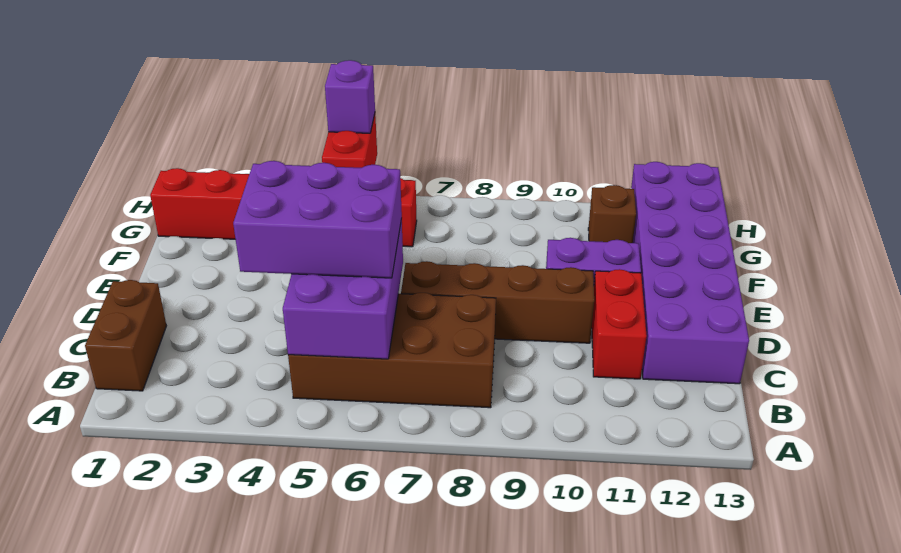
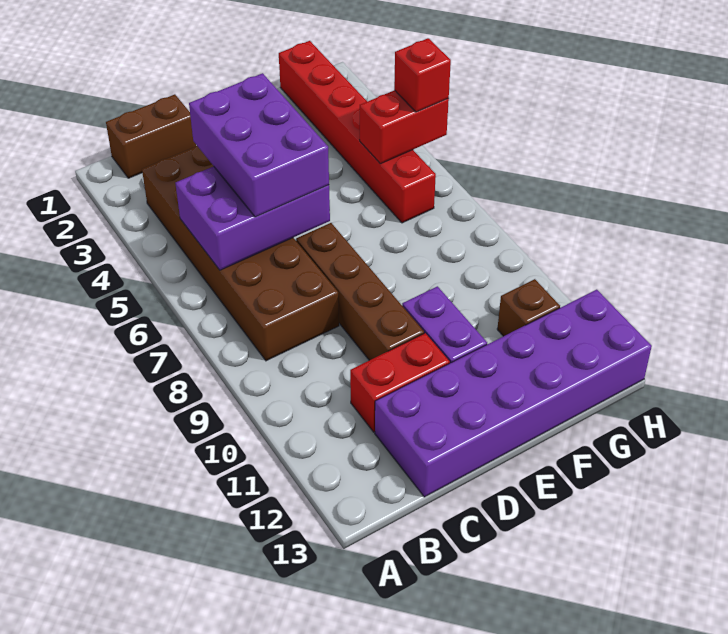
brown brick B5:C8 level 1 -> brown brick B3:C8 level 1
purple brick H5 level 3 -> red brick H5 level 3

